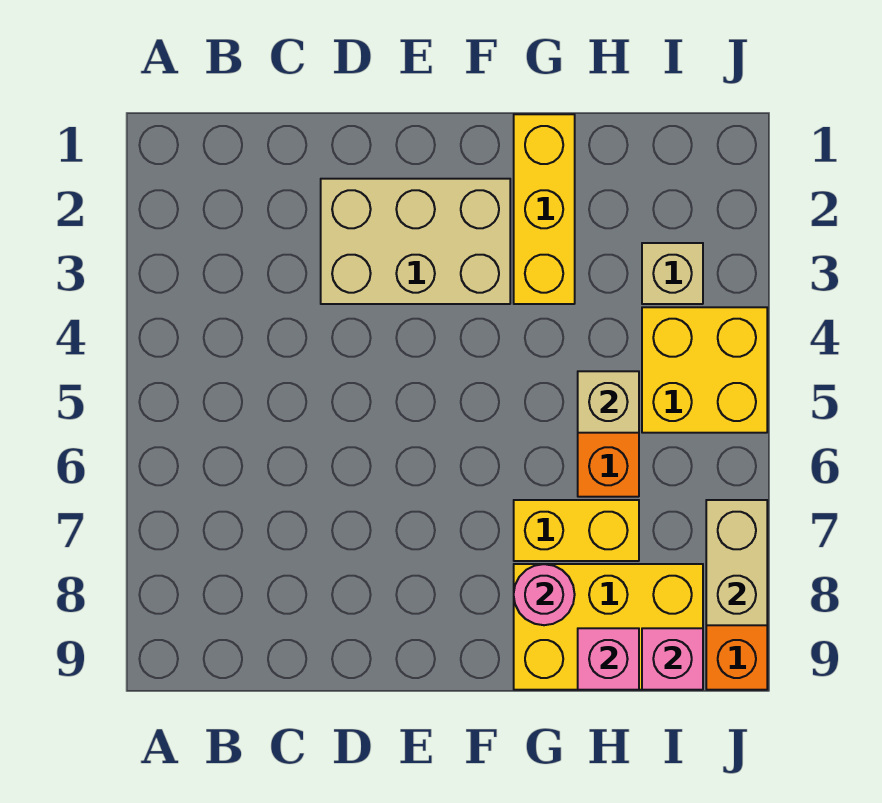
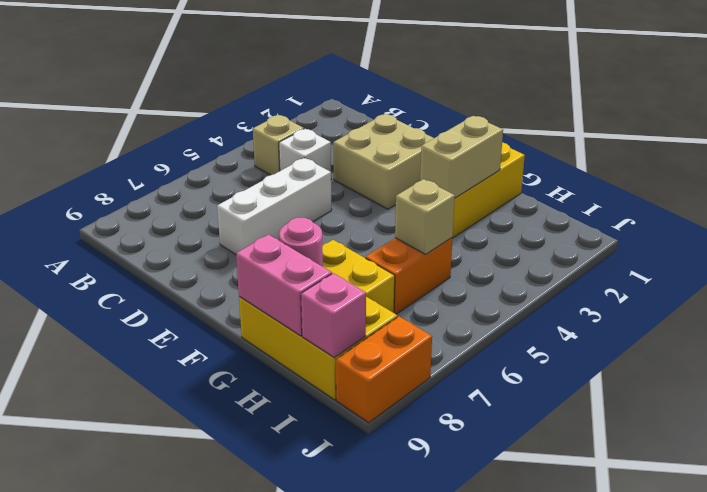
none -> white brick C4 level 1
tan brick D2:F3 level 1 -> tan brick D2:E3 level 1
none -> white brick D5:D7 level 1
pink brick H9 level 2 -> pink brick G9:H9 level 2
tan brick I3 level 1 -> tan brick B4 level 1
yellow brick I4:J5 level 1 -> none
tan brick J7:J8 level 2 -> tan brick G2:G3 level 2

